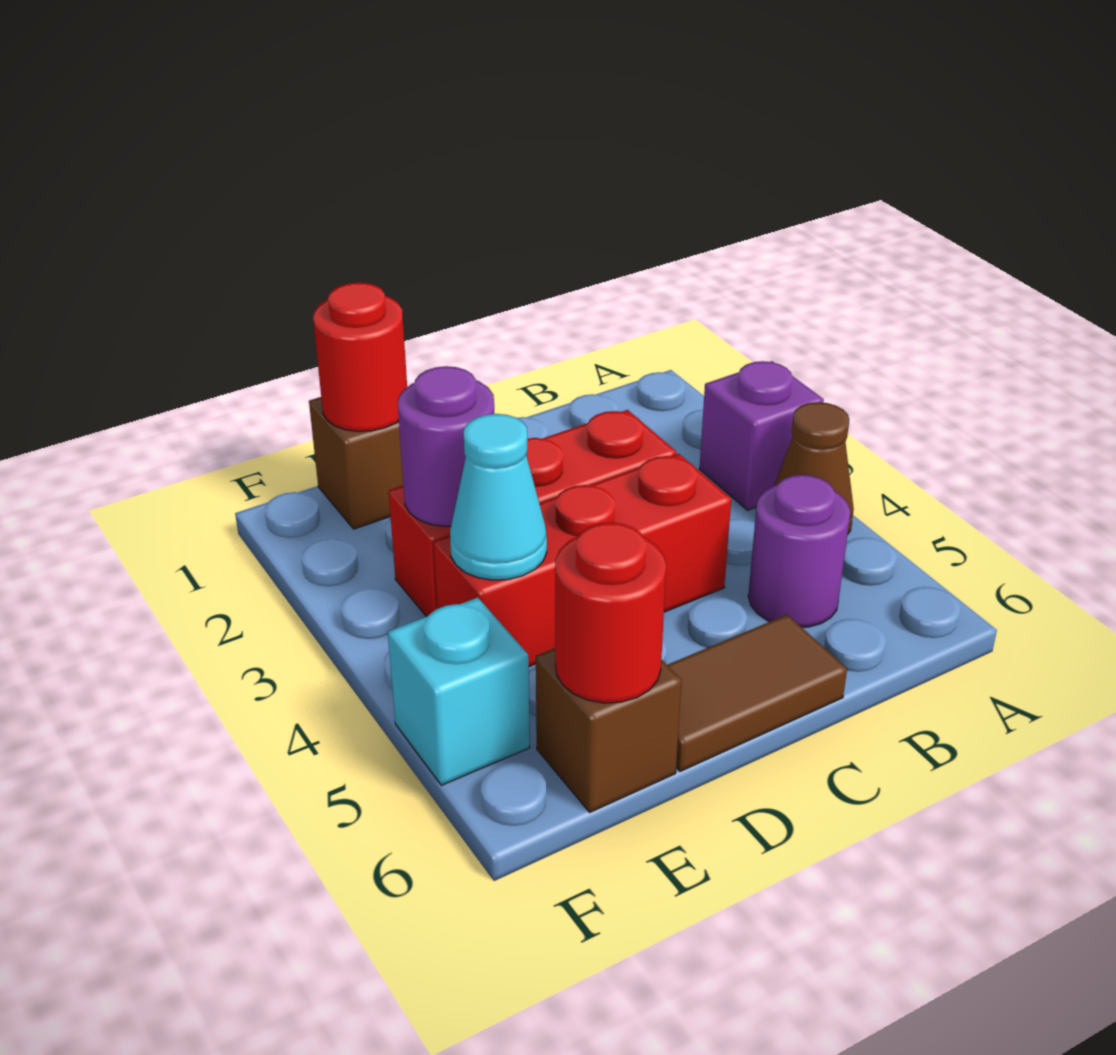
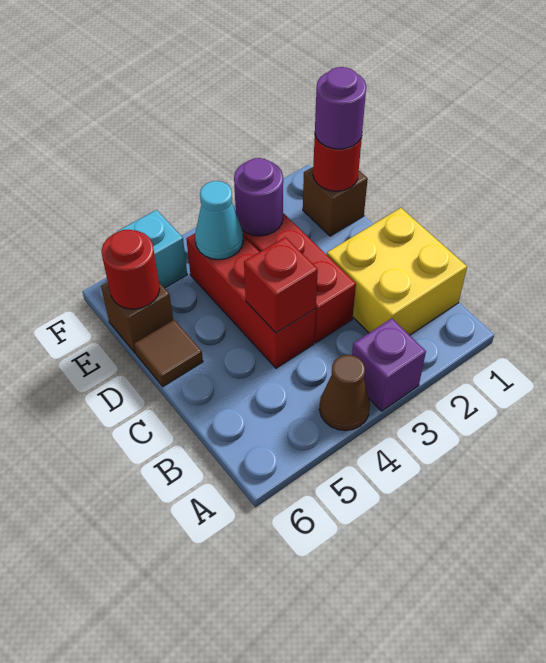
none -> yellow brick B1:C2 level 1
purple round brick B5 level 1 -> purple round brick E1 level 3
none -> red brick C4 level 2
brown tile C6:D6 level 1 -> brown tile D6 level 1

